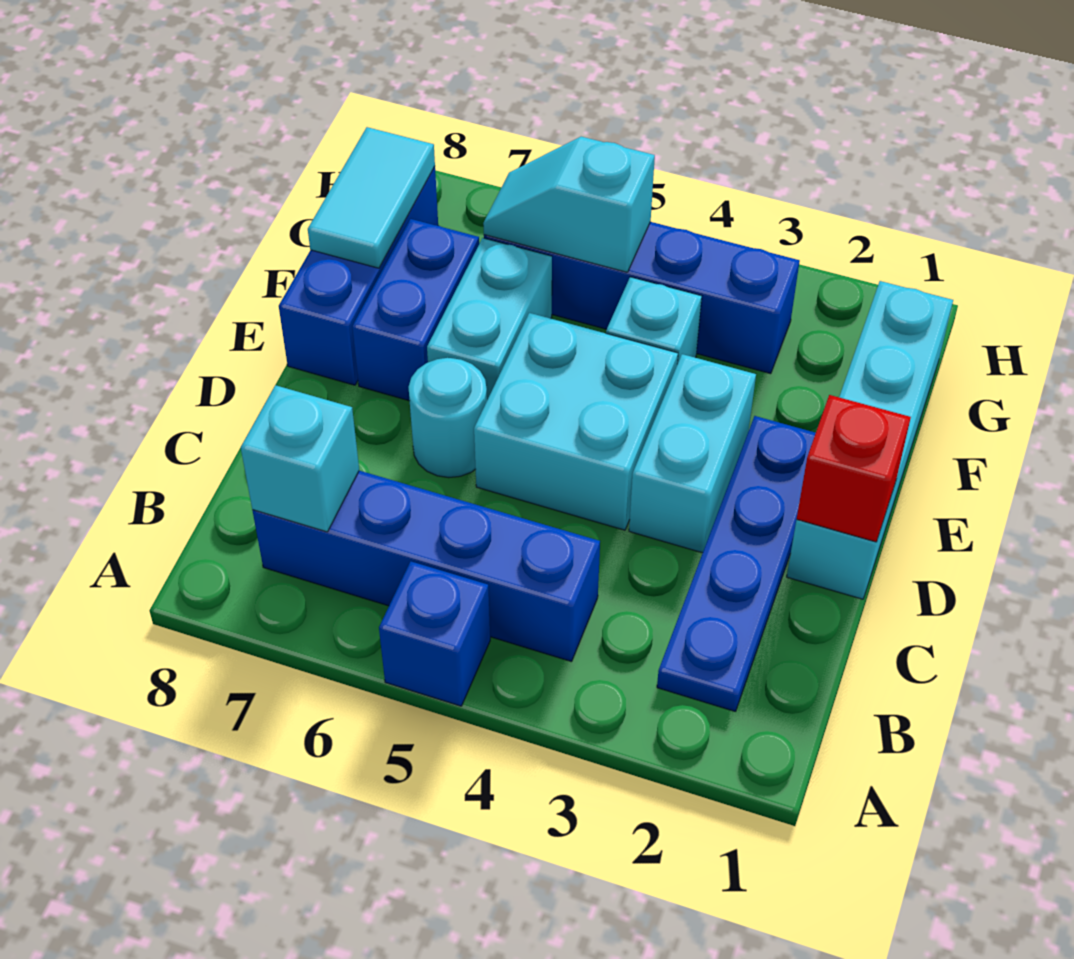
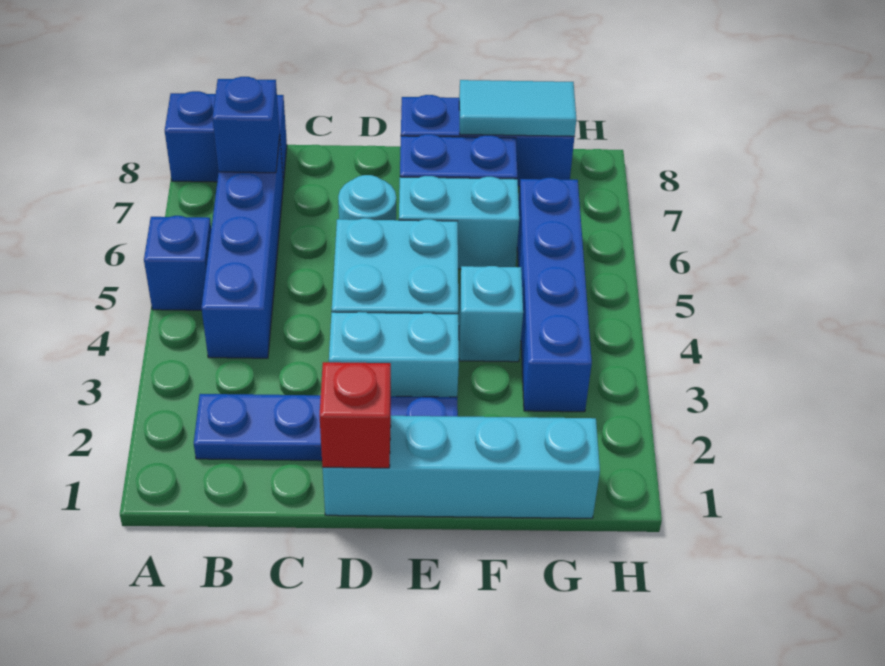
none -> blue brick A8:B8 level 1
cyan brick B7 level 2 -> blue brick B7 level 2
cyan slope G5:G6 level 2 top 5 -> none

